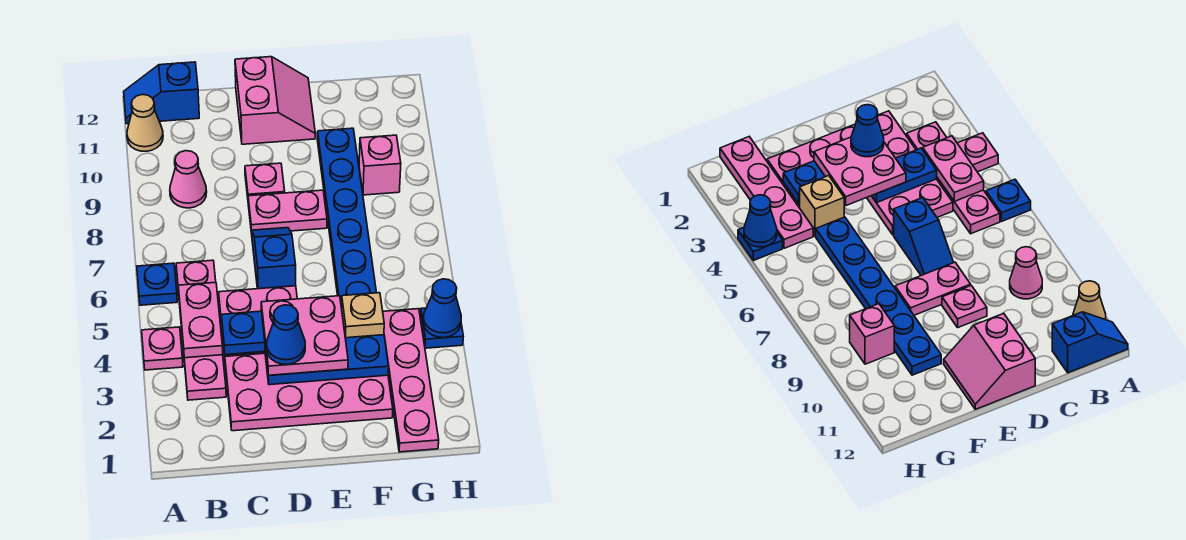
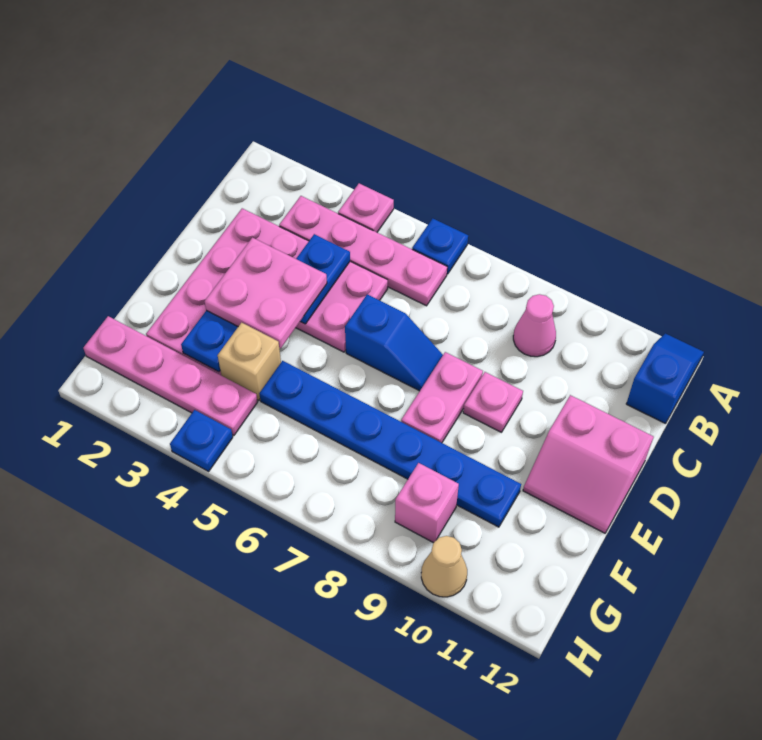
tan cone A11 level 1 -> tan cone H10 level 1
pink plate B4:B5 level 2 -> none
blue cone D3 level 4 -> none
blue cone H4 level 2 -> none

